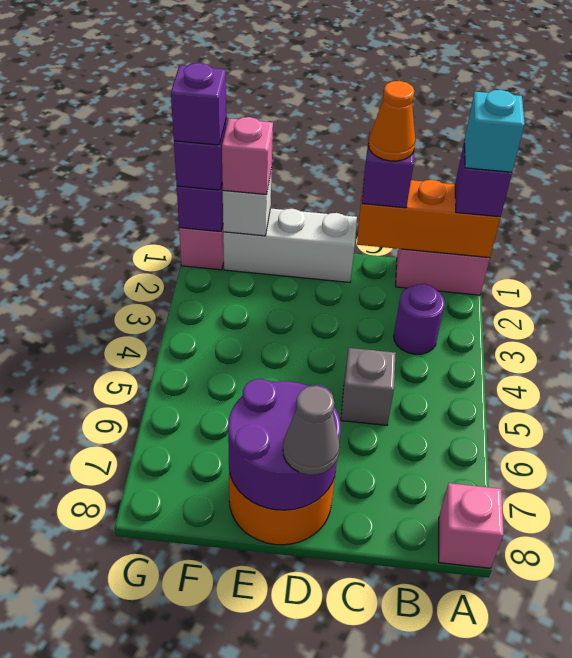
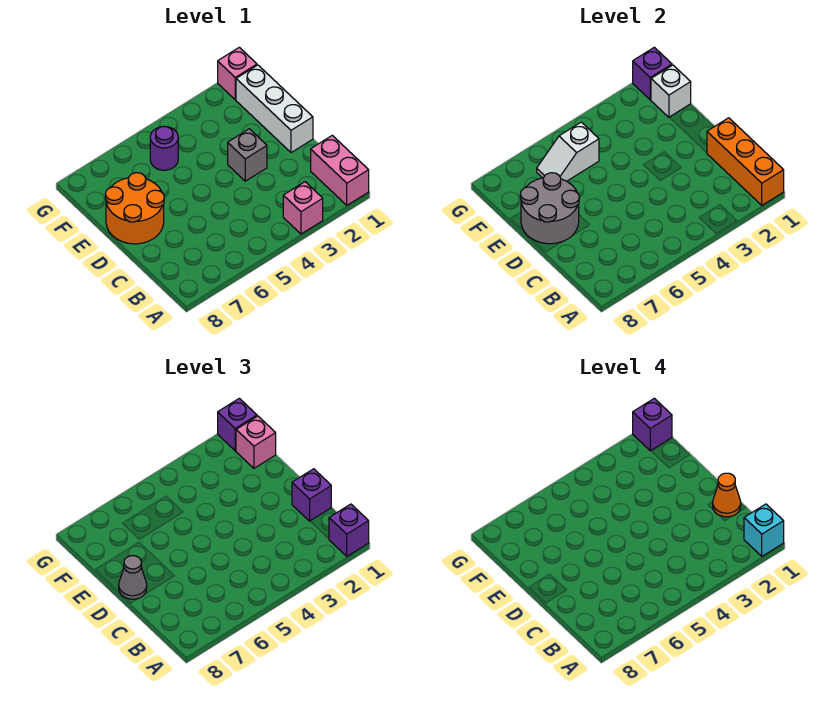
pink brick A8 level 1 -> pink brick A3 level 1
purple round brick B3 level 1 -> purple round brick F5 level 1
grey brick C5 level 1 -> grey brick D3 level 1
purple round brick D7:E8 level 2 -> grey round brick D7:E8 level 2
none -> white slope F5:F6 level 2 top 5

